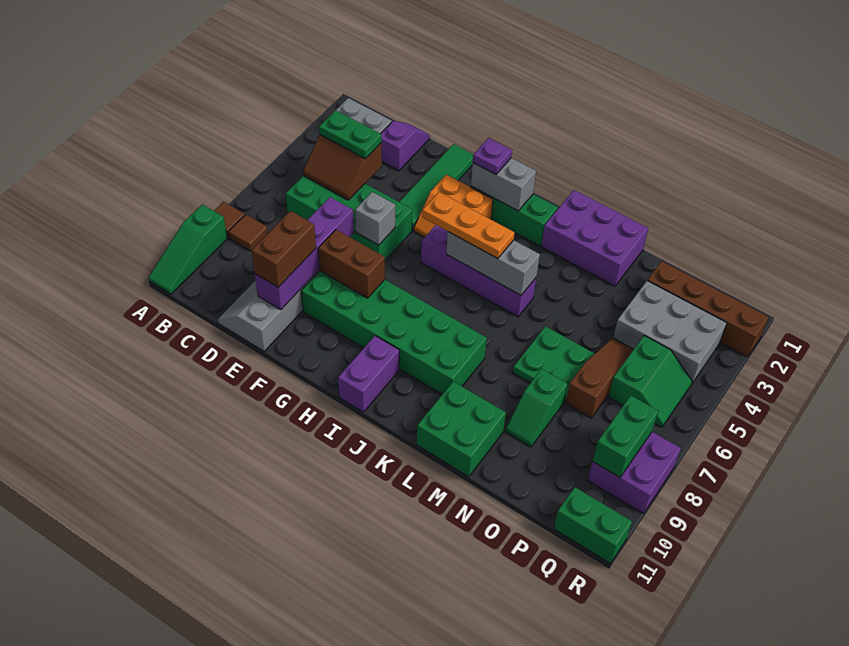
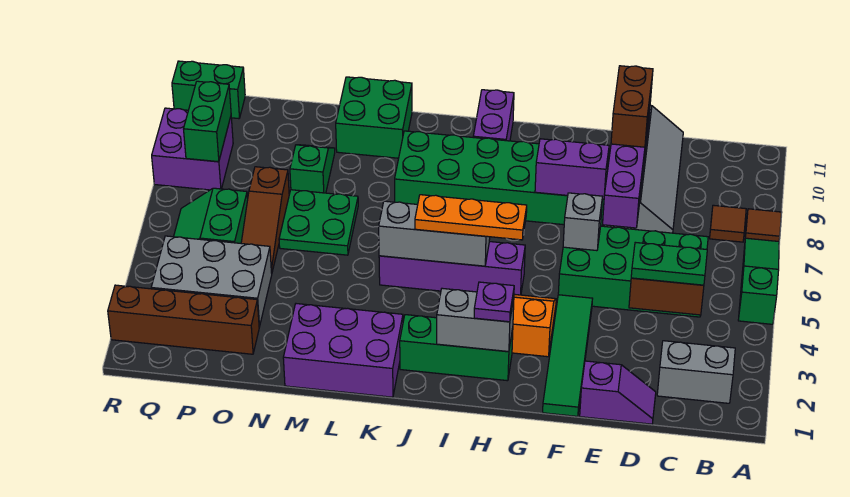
green slope A9:A11 level 1 top 9 -> green slope A5:A7 level 1 top 5
purple slope D1:D2 level 1 top 2 -> purple slope D1:E1 level 1 top E
brown brick F8:G8 level 2 -> purple brick F8:G8 level 2

